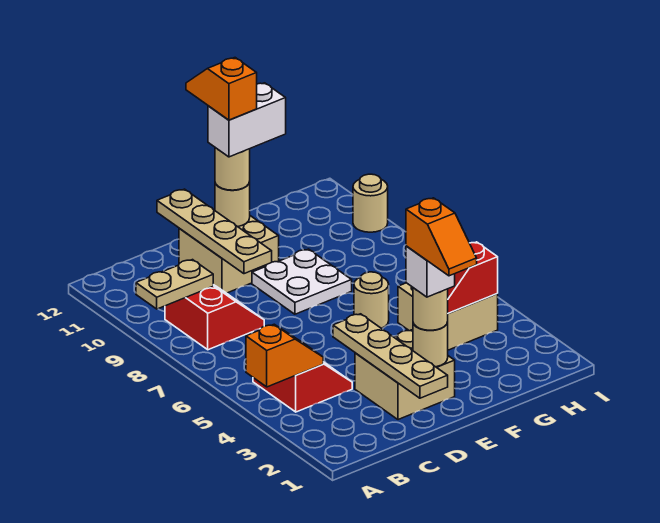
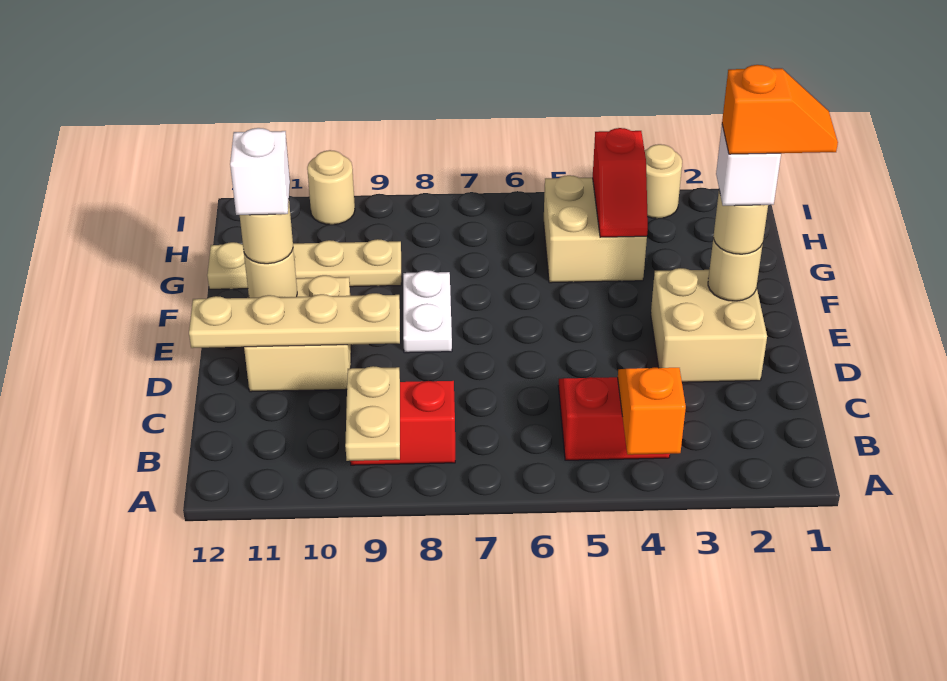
tan plate D1:D4 level 2 -> tan plate G9:G12 level 1
white plate E8:F9 level 1 -> white plate E8:F8 level 1
white brick E11:F11 level 4 -> white brick E11 level 4
orange slope E11:E12 level 5 top 11 -> none
tan round brick F6 level 1 -> tan round brick I3 level 1

